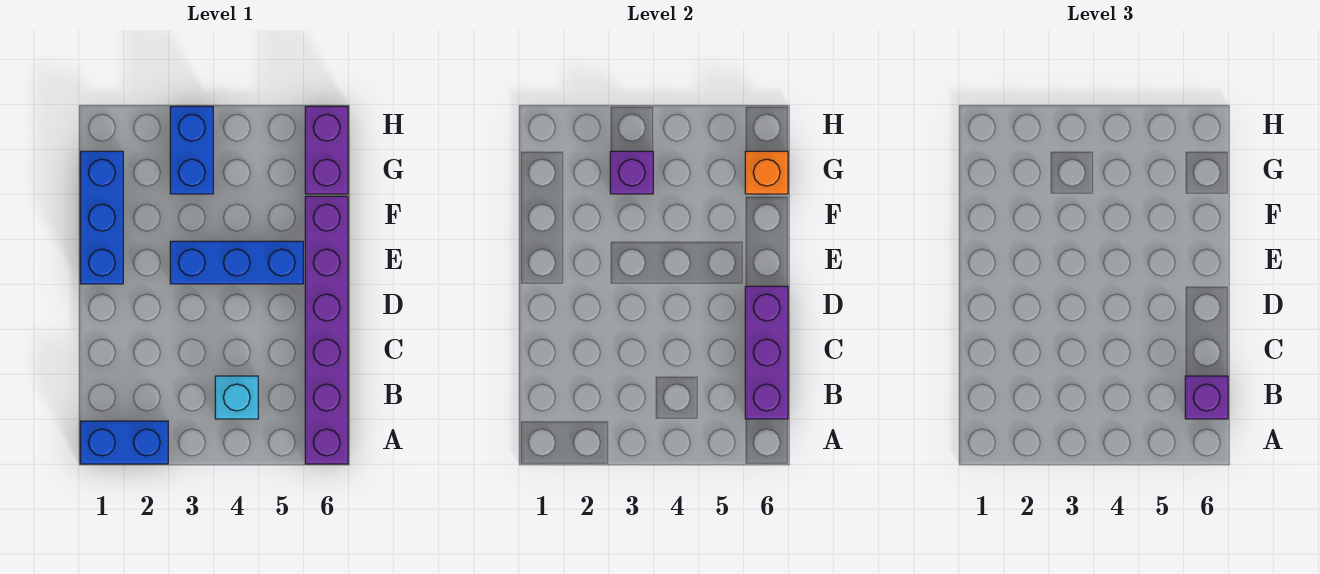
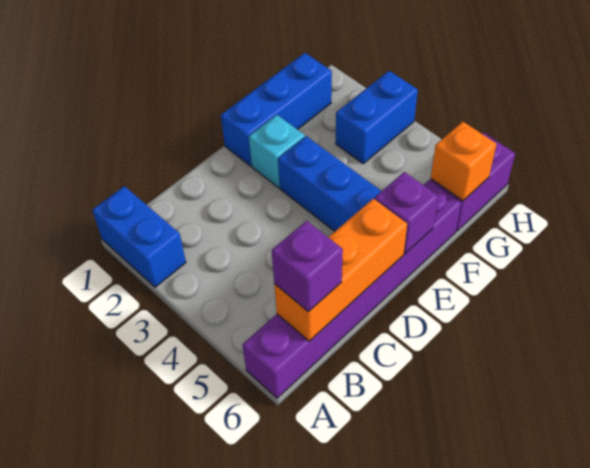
cyan brick B4 level 1 -> cyan brick E2 level 1
purple brick B6:D6 level 2 -> orange brick B6:D6 level 2
purple brick G3 level 2 -> purple brick E6 level 2

